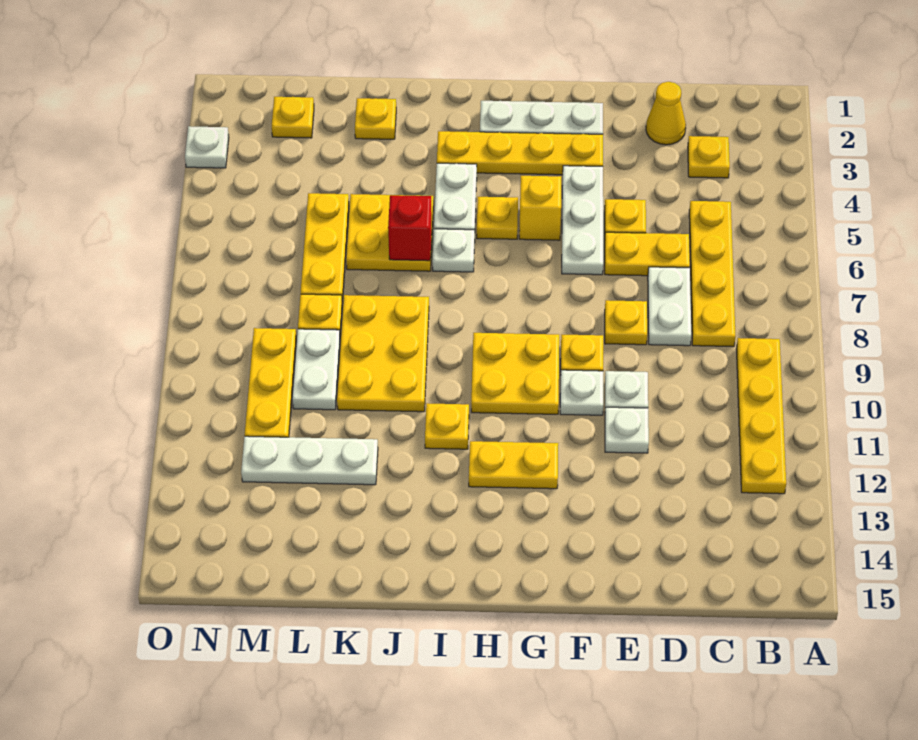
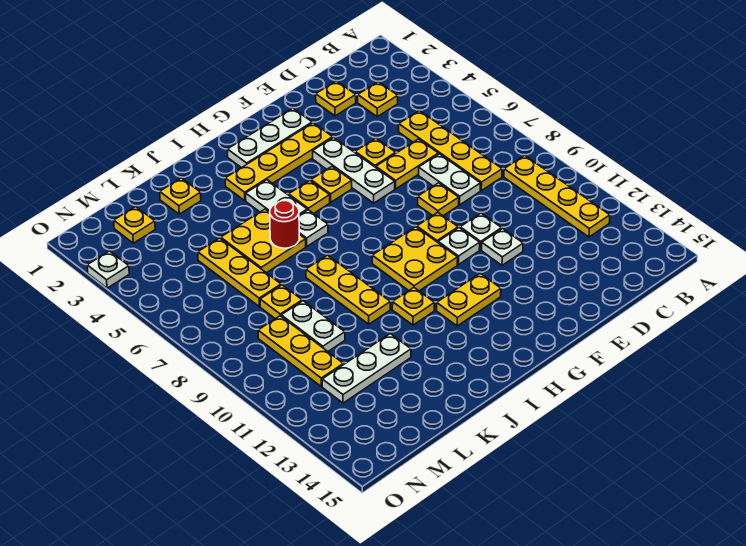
yellow cone D2 level 1 -> yellow plate D2 level 1
yellow brick G5 level 1 -> yellow plate G5 level 1
red brick J6 level 2 -> red round brick J6 level 2
yellow plate J8:K10 level 1 -> yellow plate J8:J10 level 1

